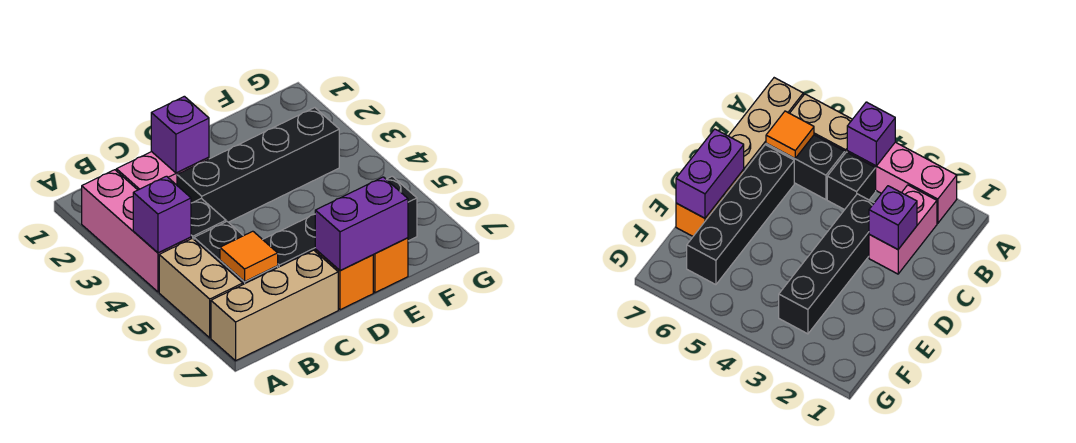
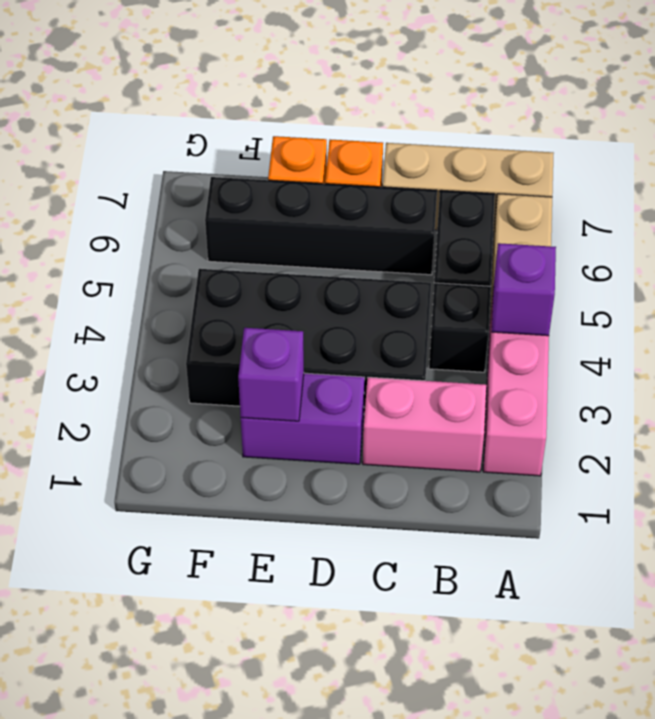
orange tile B6 level 2 -> none
purple brick C2 level 2 -> purple brick E2 level 2
black brick C3:F3 level 1 -> black brick C3:F4 level 1
purple brick D7:E7 level 2 -> purple brick D2:E2 level 1

